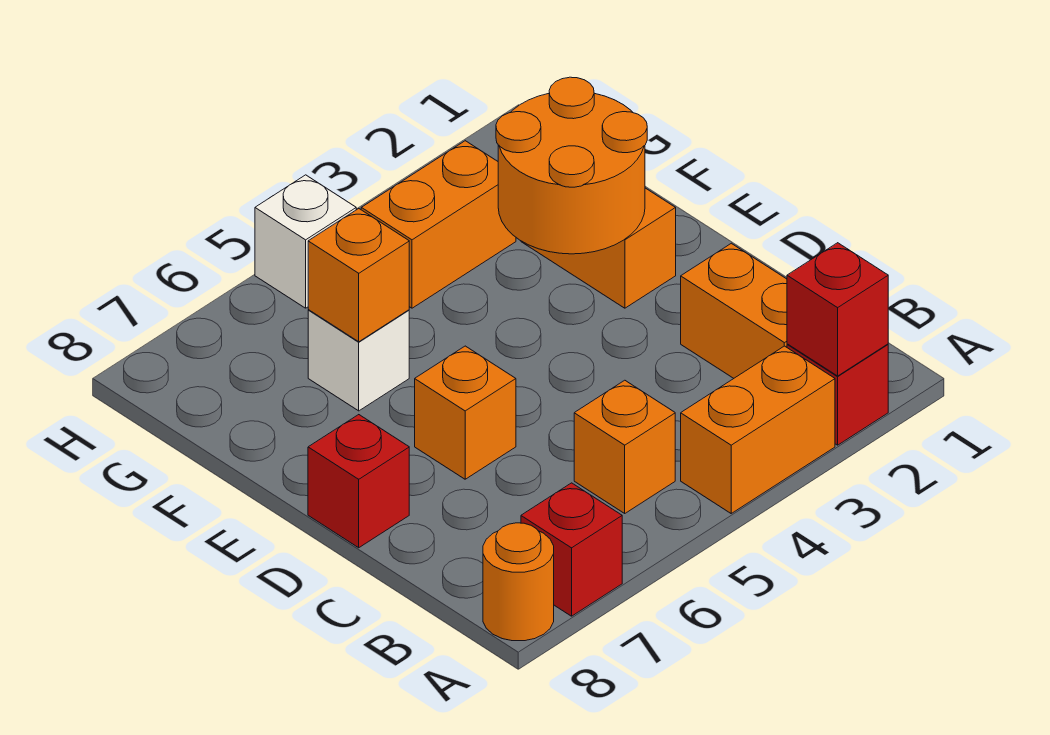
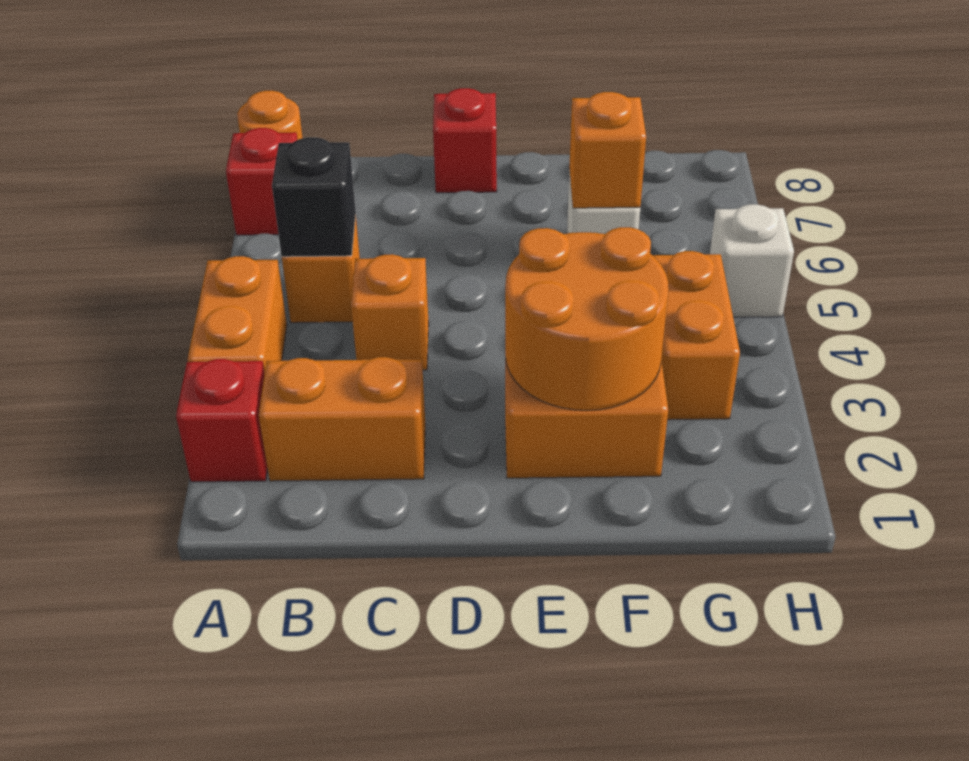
red brick A2 level 2 -> none
none -> black brick B5 level 2
orange brick D6 level 1 -> orange brick C4 level 1

